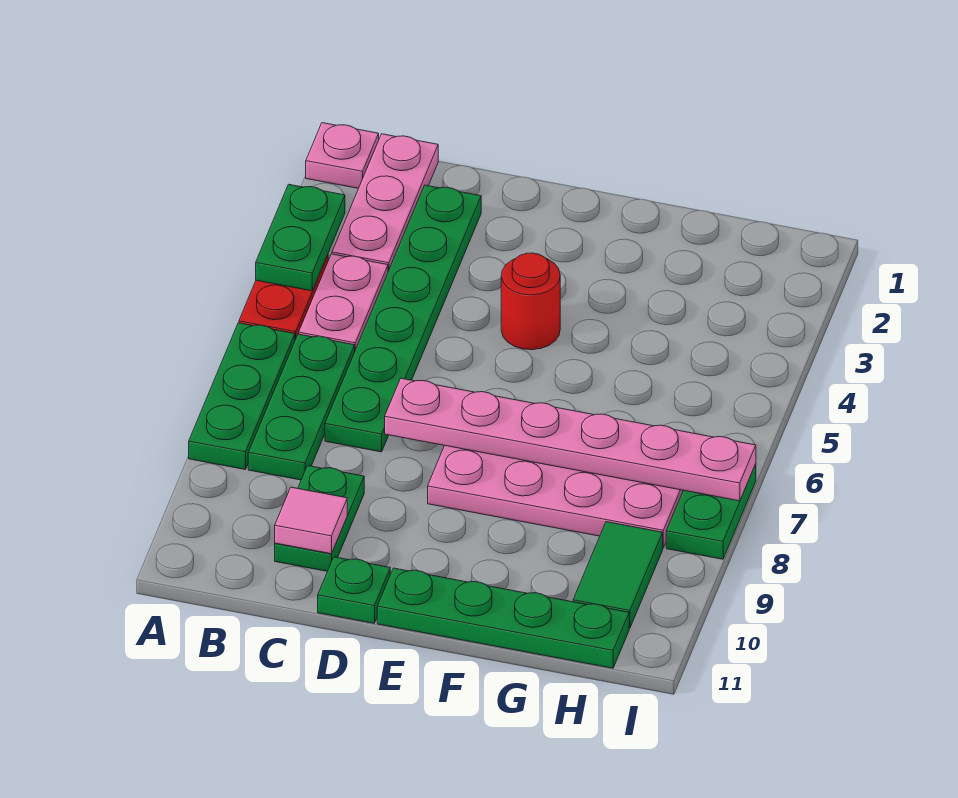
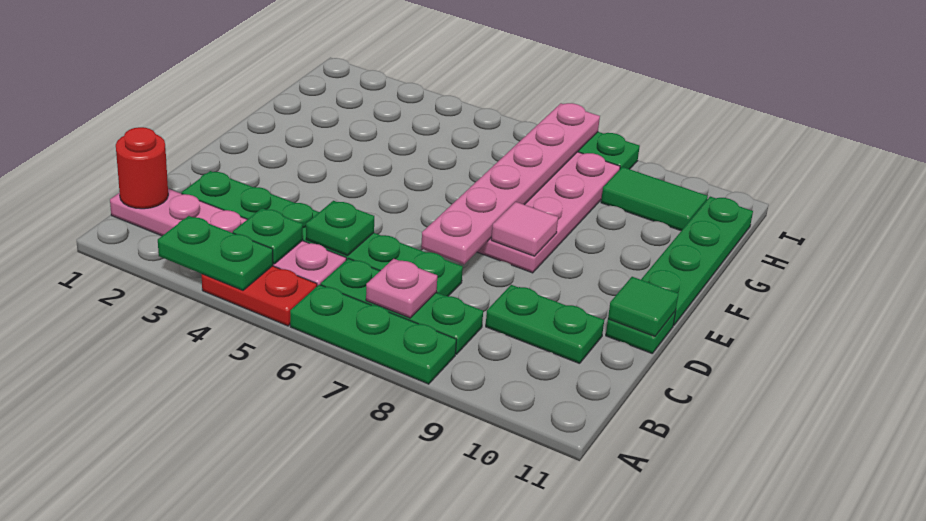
pink plate A1 level 1 -> pink plate B7 level 2
none -> green plate B4 level 2
none -> green plate C5 level 2
pink tile C10 level 2 -> pink tile E8 level 2
none -> green tile D11 level 2
red round brick E4 level 1 -> red round brick B1 level 2

